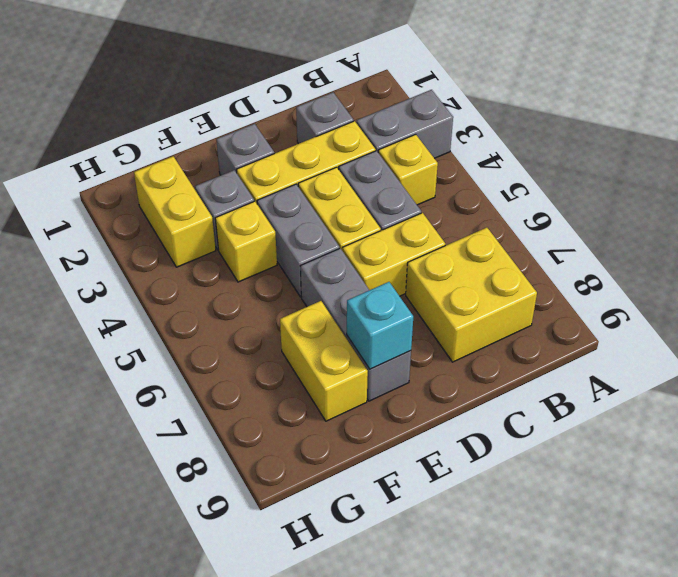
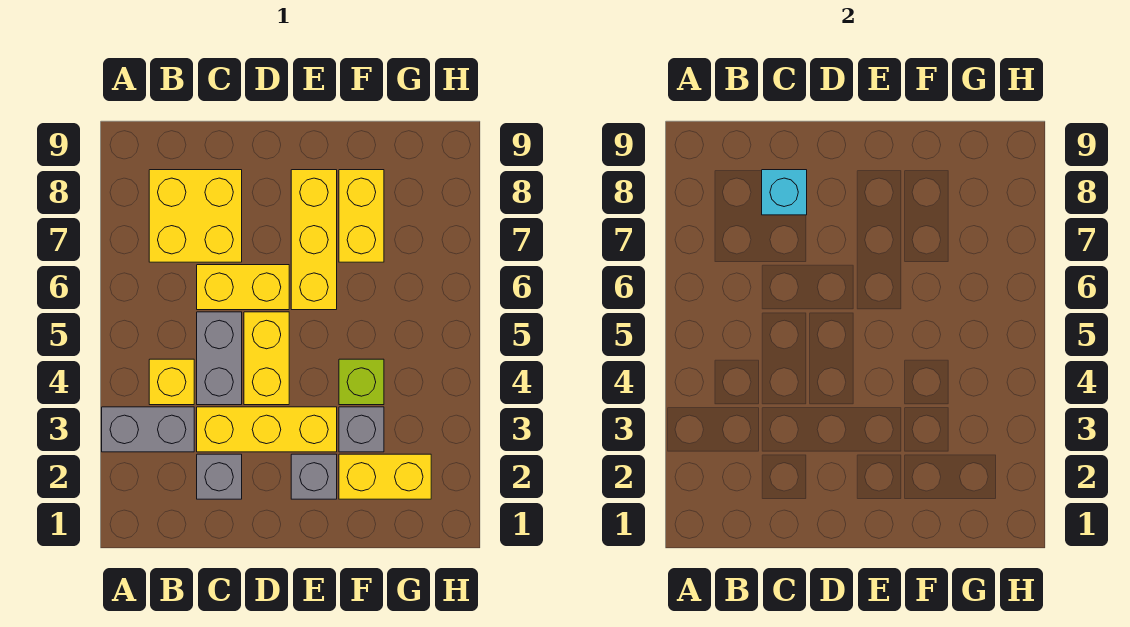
grey brick E4:E5 level 1 -> none
grey brick E6:E8 level 1 -> yellow brick E6:E8 level 1
cyan brick E8 level 2 -> cyan brick C8 level 2
yellow brick F4 level 1 -> lime brick F4 level 1
yellow brick G2:G3 level 1 -> yellow brick F2:G2 level 1

